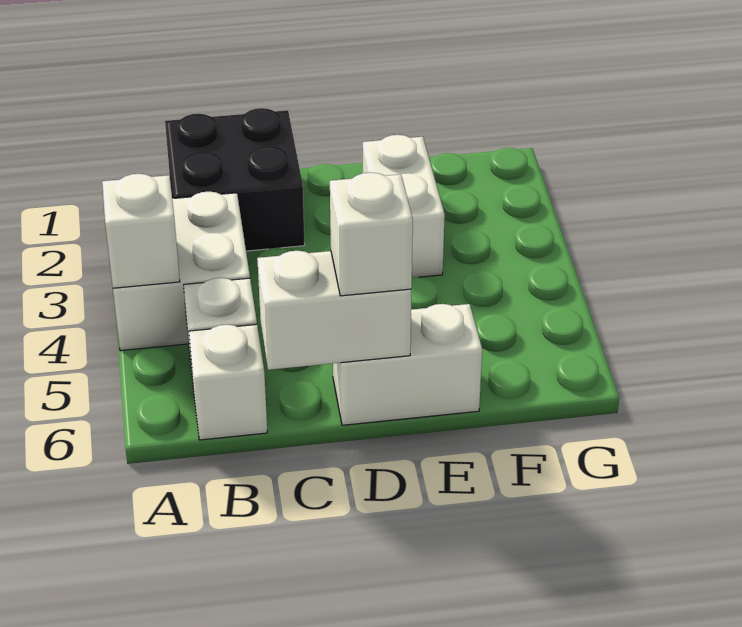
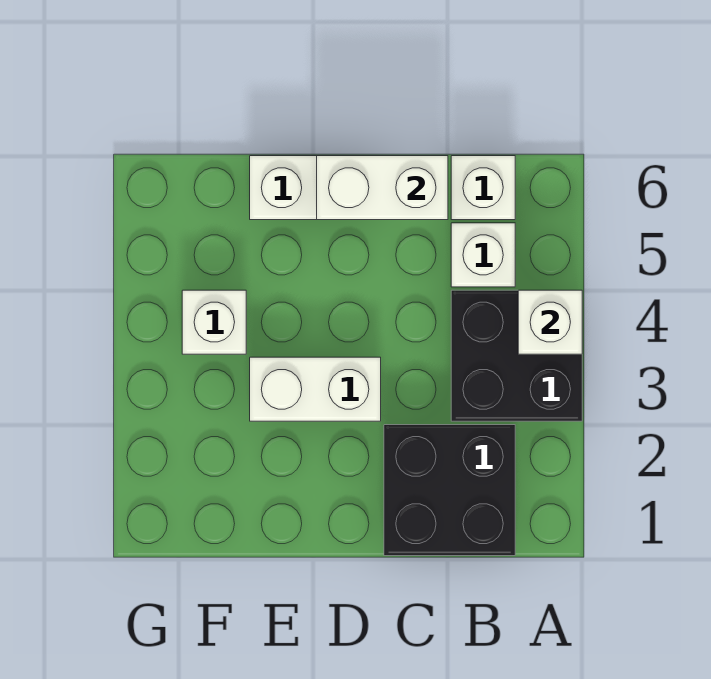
white brick A3:B4 level 1 -> black brick A3:B4 level 1
white brick D6 level 3 -> white brick F4 level 1
white brick E2:E3 level 1 -> white brick D3:E3 level 1

